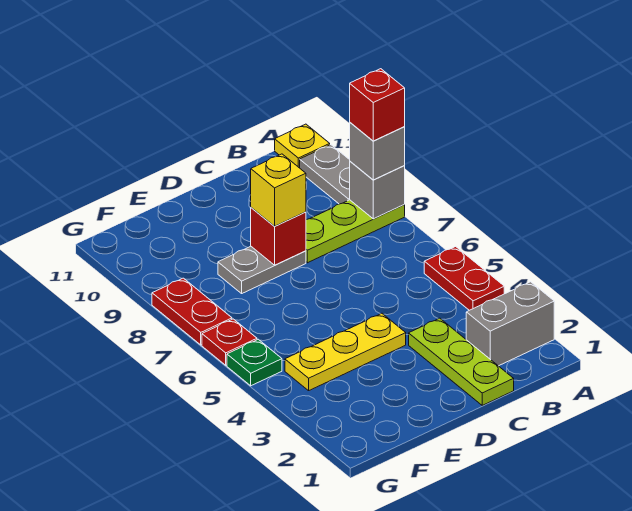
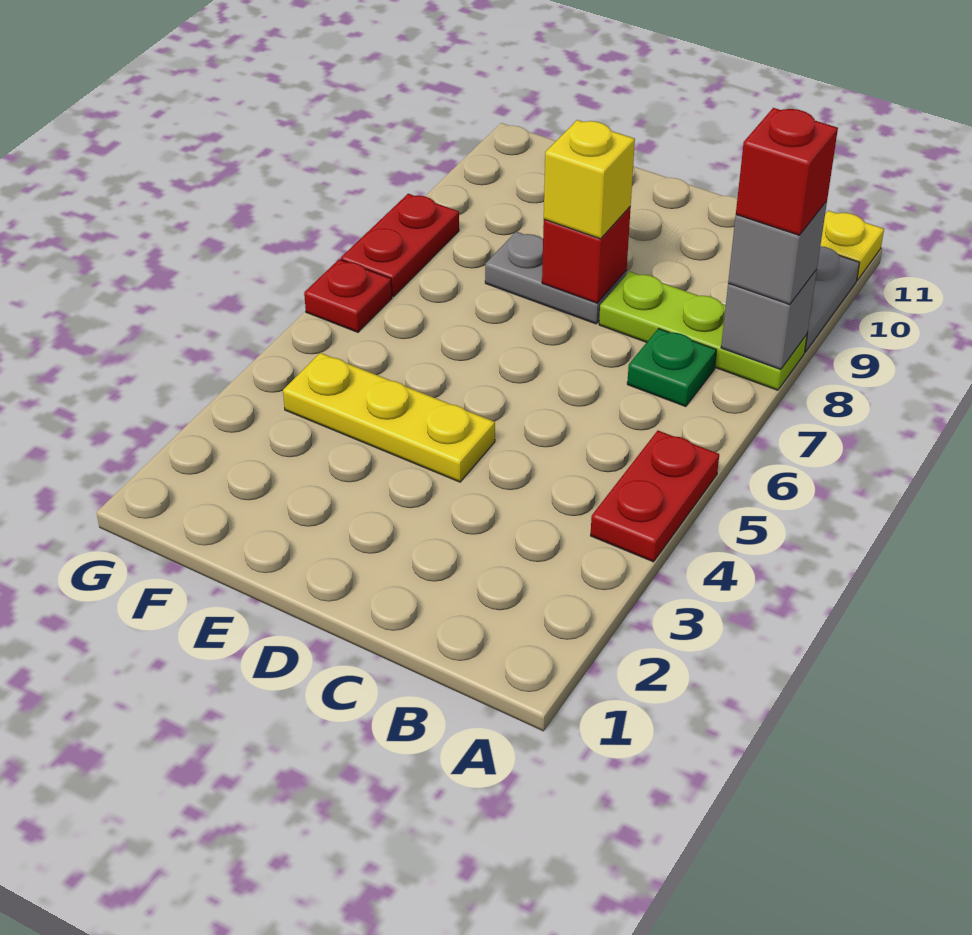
grey brick A2:B2 level 1 -> none
lime plate C1:C3 level 1 -> none
green plate G5 level 1 -> green plate B7 level 1

